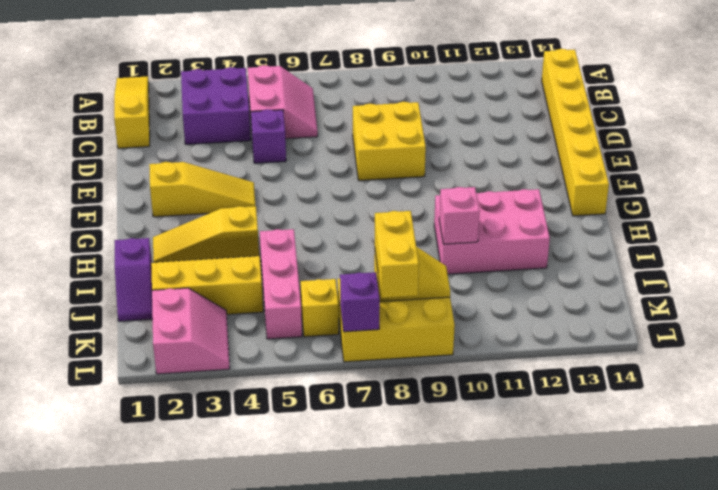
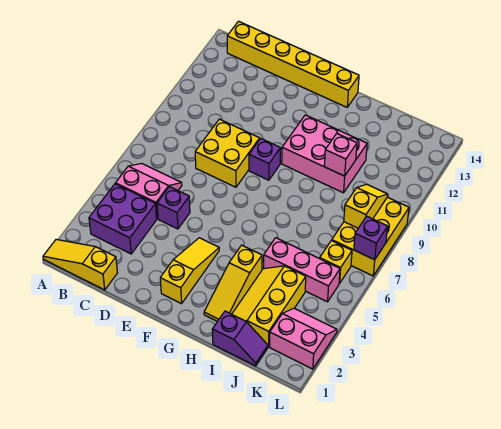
none -> purple brick F9 level 1
pink brick H10:I12 level 1 -> pink brick G10:I11 level 1
yellow brick K8:L8 level 3 -> none

